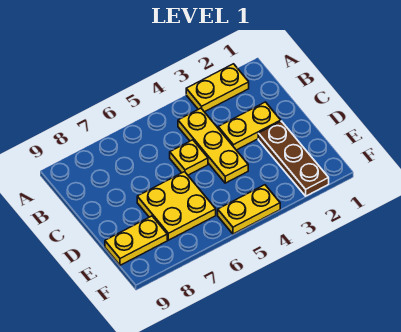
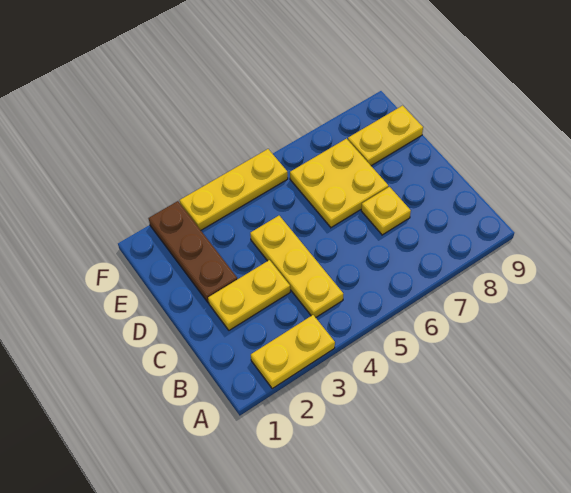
yellow plate C5 level 1 -> yellow plate C7 level 1
yellow plate F4:F5 level 1 -> yellow plate F3:F5 level 1

